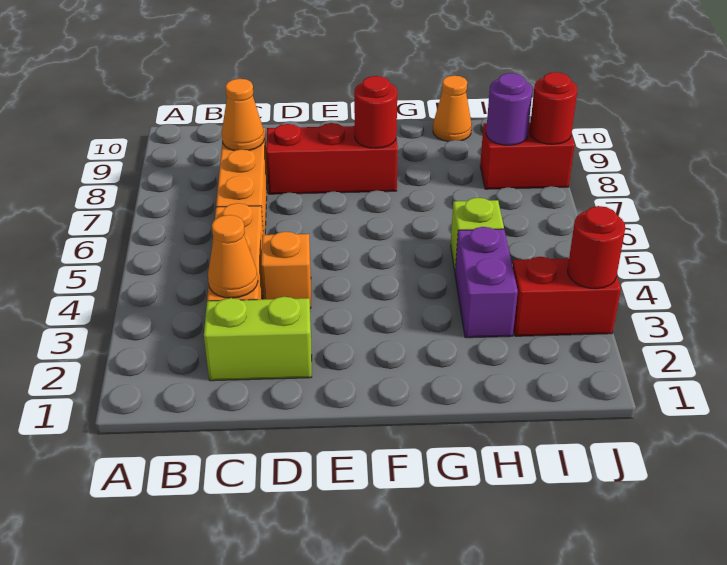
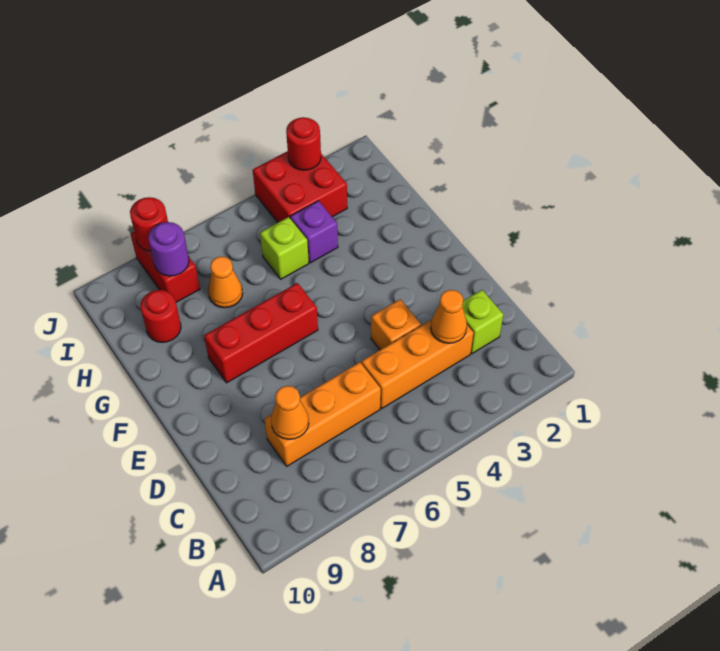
lime brick C2:D2 level 1 -> lime brick C2 level 1
red brick D8:F8 level 1 -> red brick F6:F8 level 1
red round brick F8 level 2 -> red round brick H9 level 1
purple brick H3:H4 level 1 -> purple brick H4 level 1
orange cone H10 level 1 -> orange cone H7 level 1
red brick I3:J3 level 1 -> red brick I3:J4 level 1

